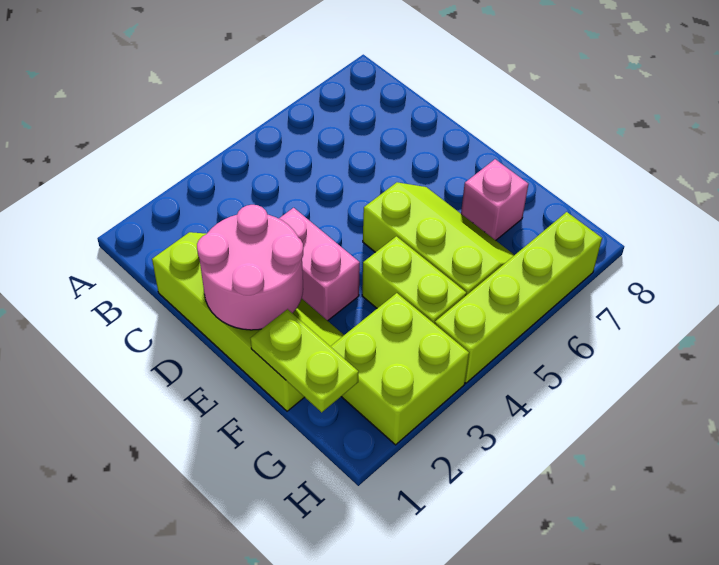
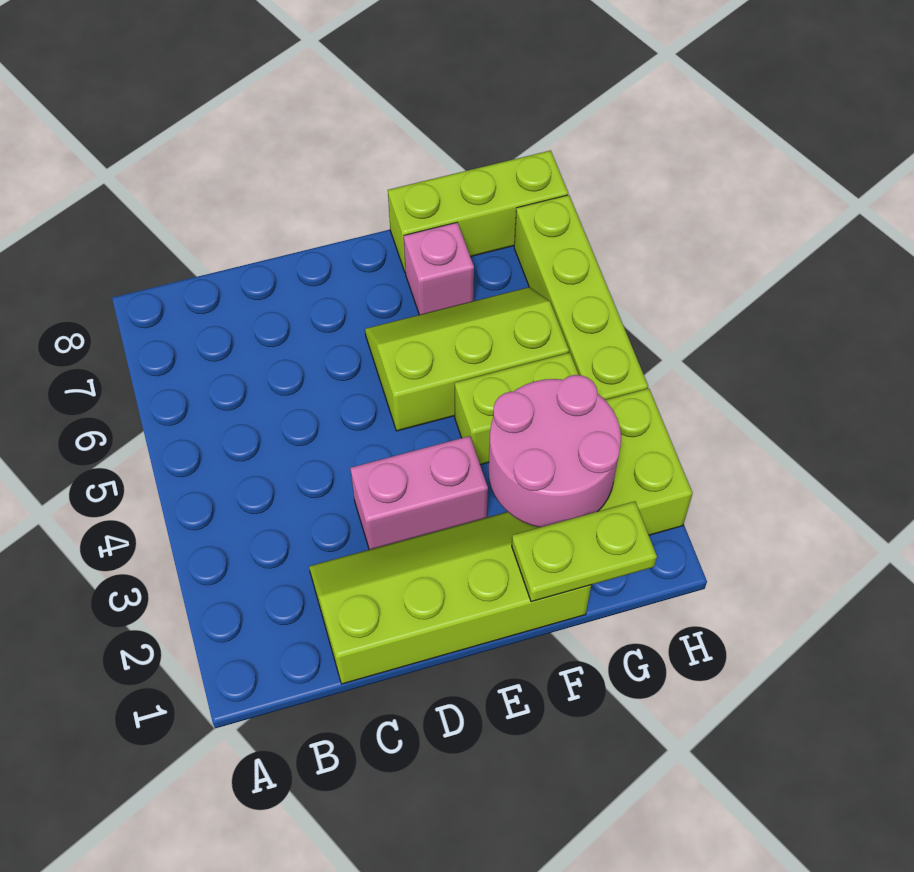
pink round brick D1:E2 level 2 -> pink round brick F2:G3 level 2
none -> lime brick F8:H8 level 1

